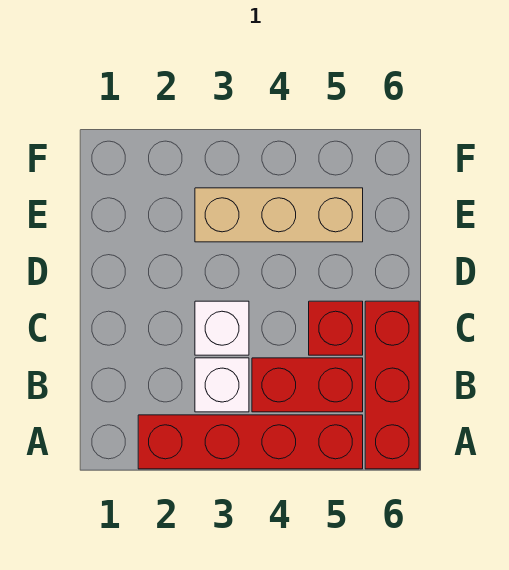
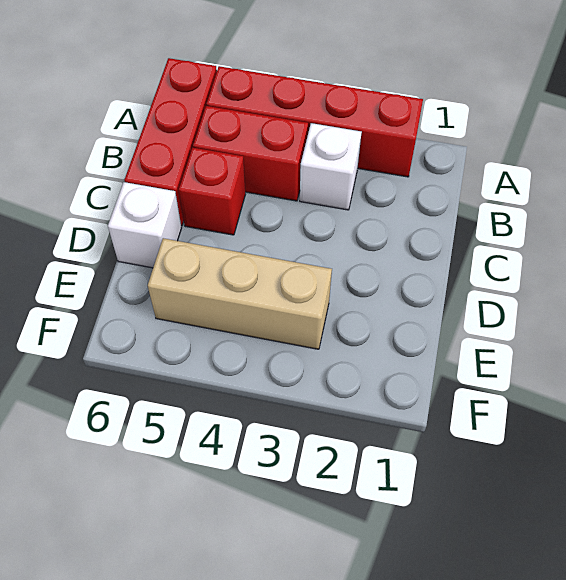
white brick C3 level 1 -> white brick D6 level 1

